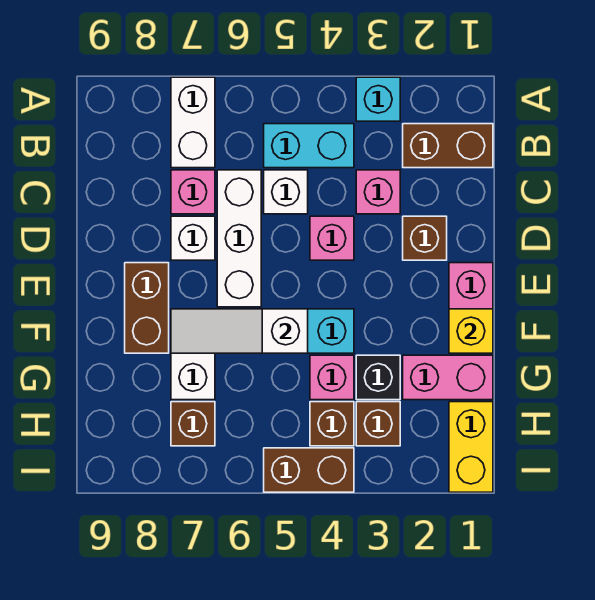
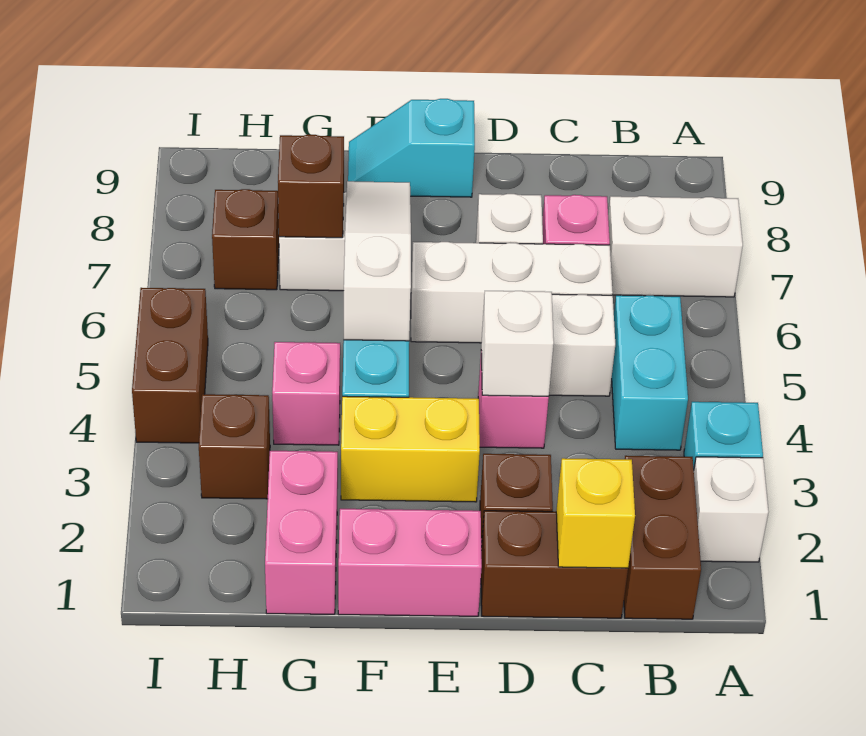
none -> white brick A2 level 1
pink brick C3 level 1 -> none
none -> white brick D4 level 2
brown brick E8:F8 level 1 -> brown brick C1:D1 level 1
none -> cyan slope E9:F9 level 1 top E
yellow brick F1 level 2 -> yellow brick C1 level 2
black brick G3 level 1 -> none
yellow brick H1:I1 level 1 -> yellow brick E3:F3 level 1
brown brick H4 level 1 -> brown brick G7 level 2

